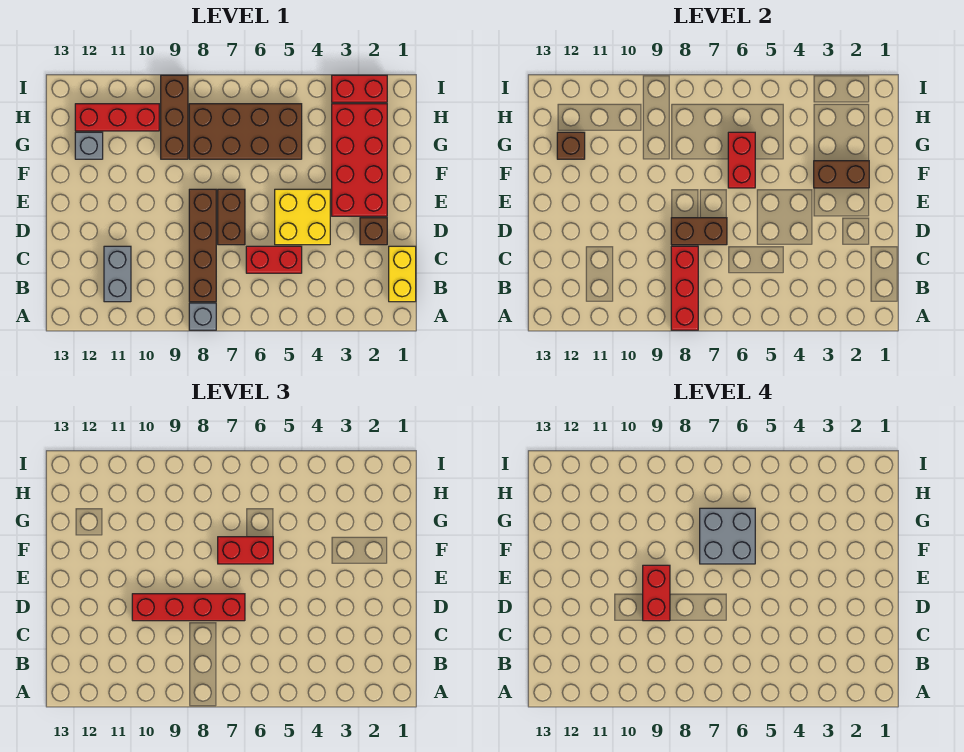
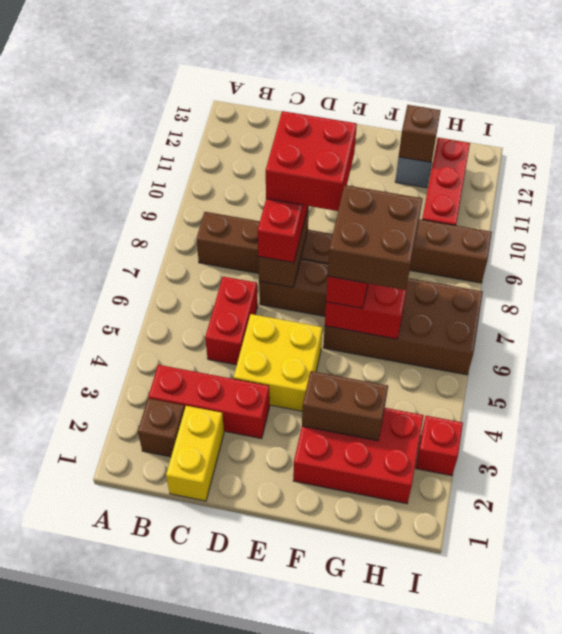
grey brick A8 level 1 -> none
red brick A8:C8 level 2 -> red brick B3:D3 level 1
yellow brick B1:C1 level 1 -> yellow brick C1:C2 level 1
grey brick B11:C11 level 1 -> none
brown brick D2 level 1 -> brown brick B2 level 1
red brick D9:E9 level 4 -> red brick D8:E9 level 4
red brick E2:H3 level 1 -> red brick F2:H3 level 1
brown brick F2:F3 level 2 -> brown brick F3:G3 level 2
grey brick F6:G7 level 4 -> brown brick F6:G7 level 4
brown brick G5:H8 level 1 -> brown brick F6:I7 level 1
red brick I2:I3 level 1 -> red brick I3 level 1

